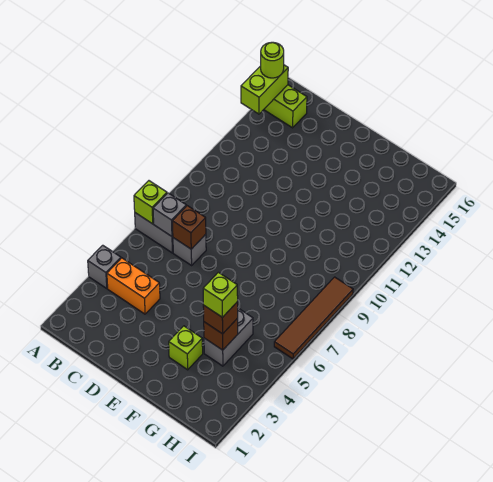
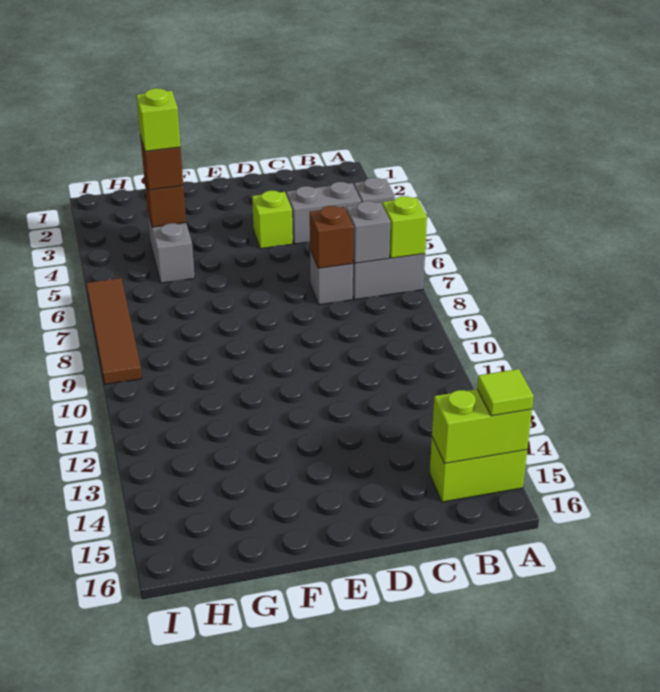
lime brick A14:A15 level 2 -> lime brick A15:B15 level 2
lime round brick A15 level 3 -> lime tile A15 level 3
orange brick B4:C4 level 1 -> grey brick B4:C4 level 1
lime brick F3 level 1 -> lime brick D4 level 1

